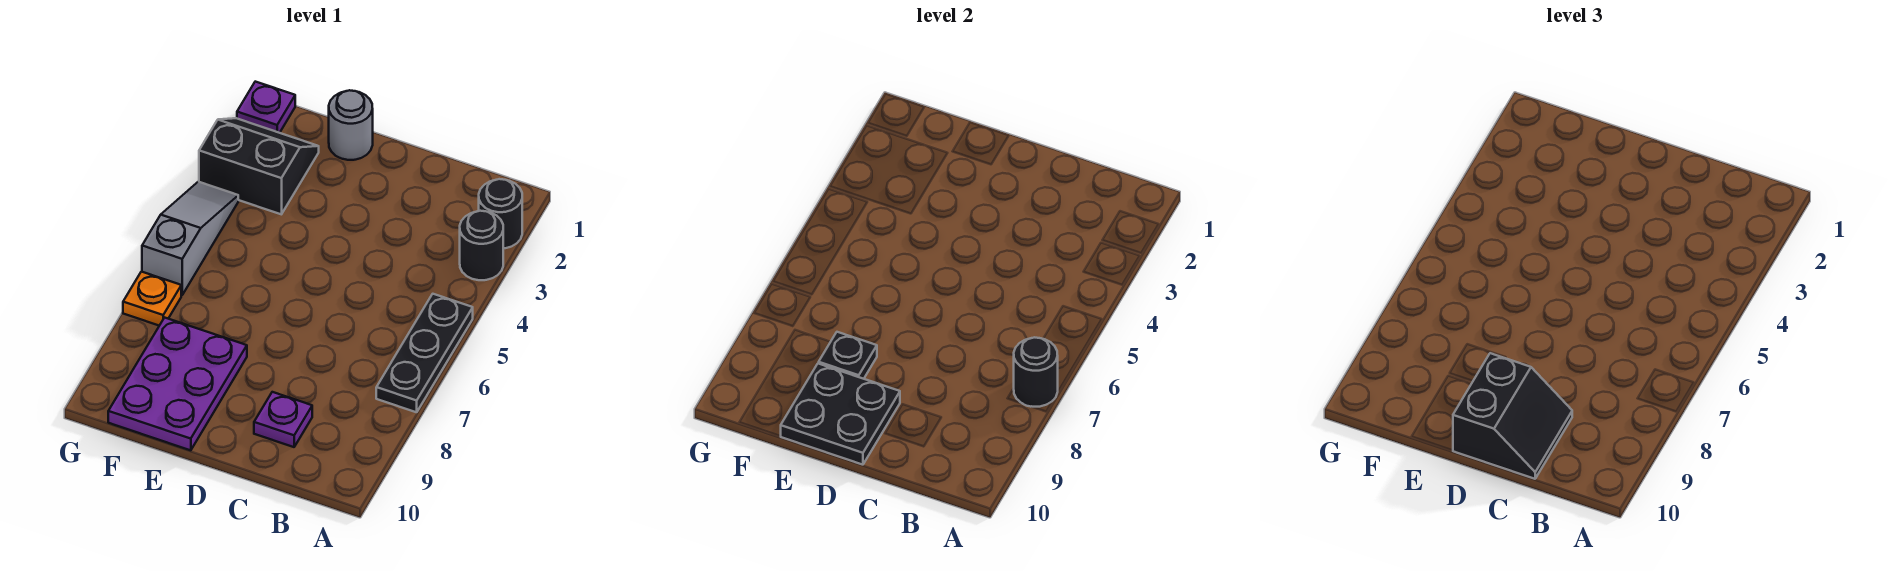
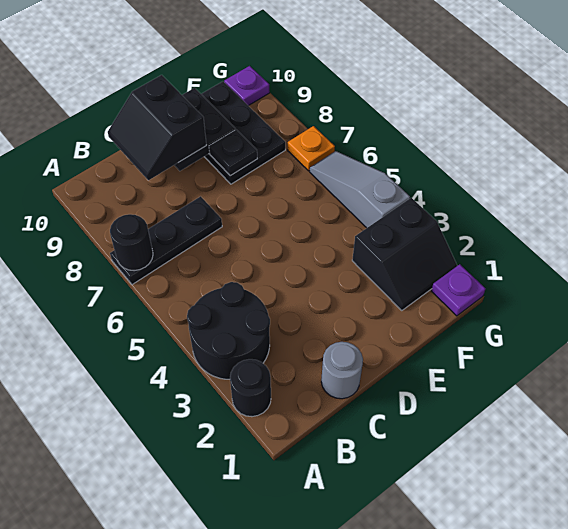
black round brick A3 level 1 -> black round brick A3:B4 level 1
black plate A5:A7 level 1 -> black plate A7:C7 level 1
purple plate C9 level 1 -> purple plate G10 level 1
grey round brick E1 level 1 -> grey round brick C1 level 1
purple plate E8:F10 level 1 -> black plate E8:F10 level 1
grey slope G4:G6 level 1 top 6 -> grey slope G4:G6 level 1 top 4

